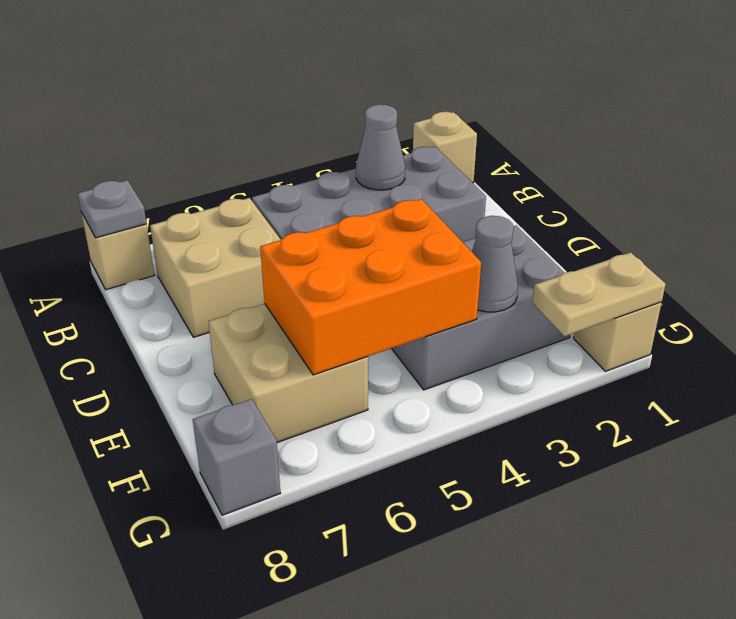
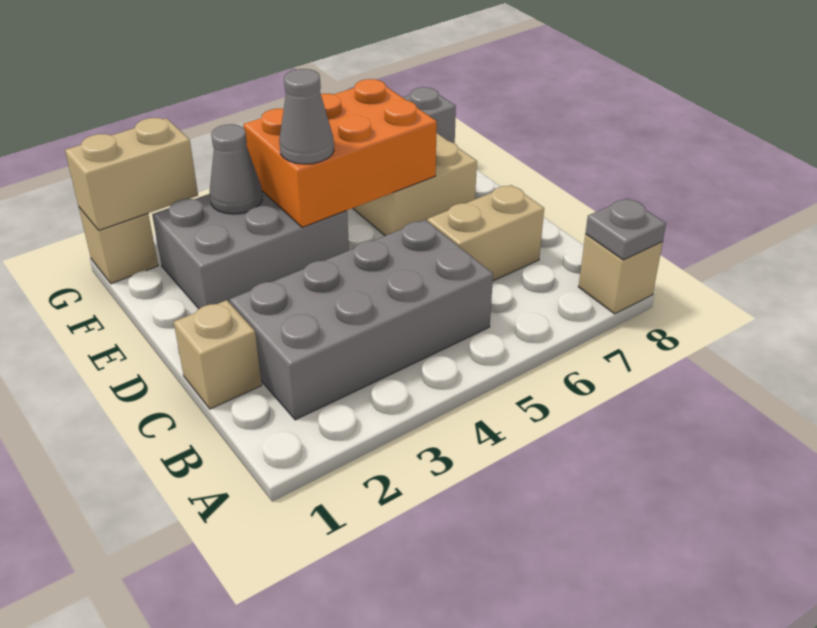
tan brick A1 level 1 -> tan brick C1 level 1
grey cone B3 level 2 -> grey cone E4 level 3
tan brick B6:C7 level 1 -> tan brick C6:C7 level 1
tan plate G1:G2 level 2 -> tan brick G1:G2 level 2

